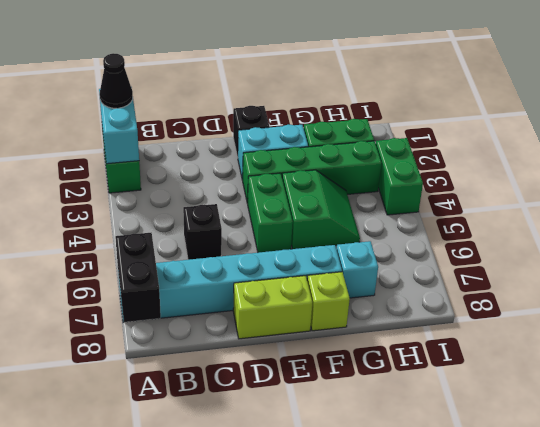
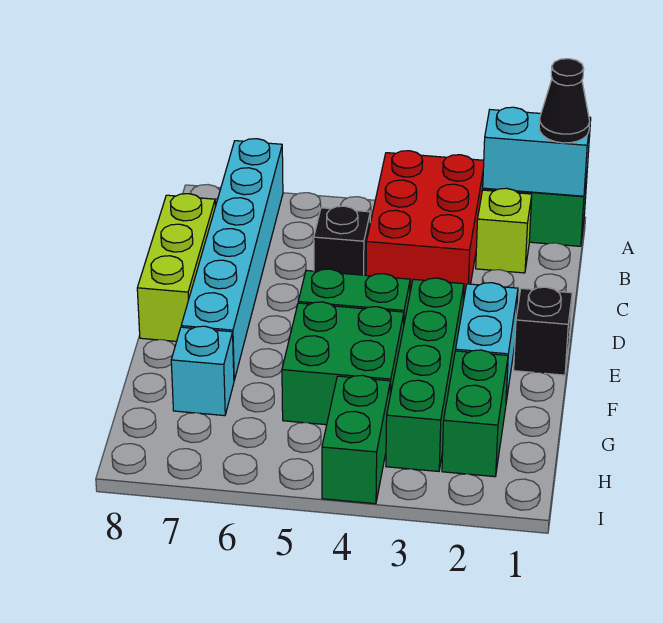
none -> red brick A3:C4 level 1
black brick A7:A8 level 2 -> none
lime brick D8:E8 level 1 -> lime brick C8:E8 level 1
green slope F4:G5 level 1 top F -> green brick F4:G5 level 1
lime brick F8 level 1 -> lime brick B2 level 1
green brick I3:I4 level 1 -> green brick H4:I4 level 1

